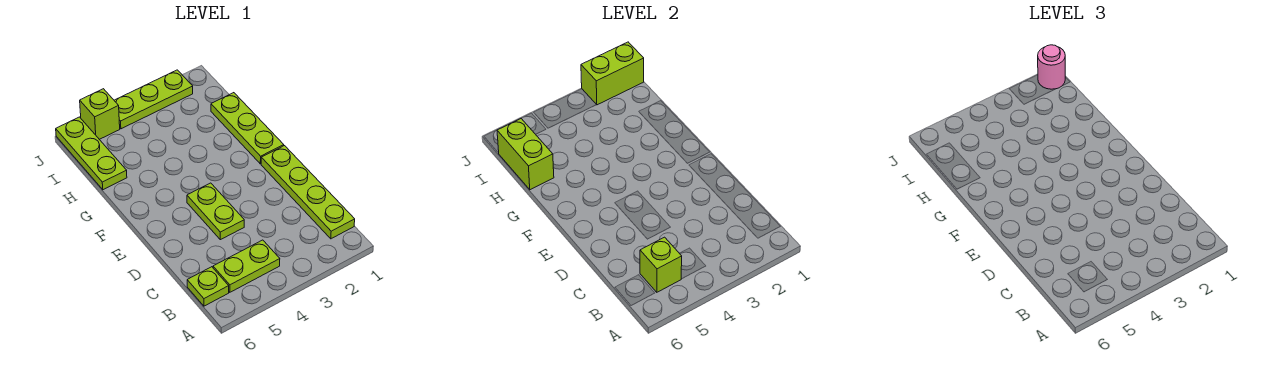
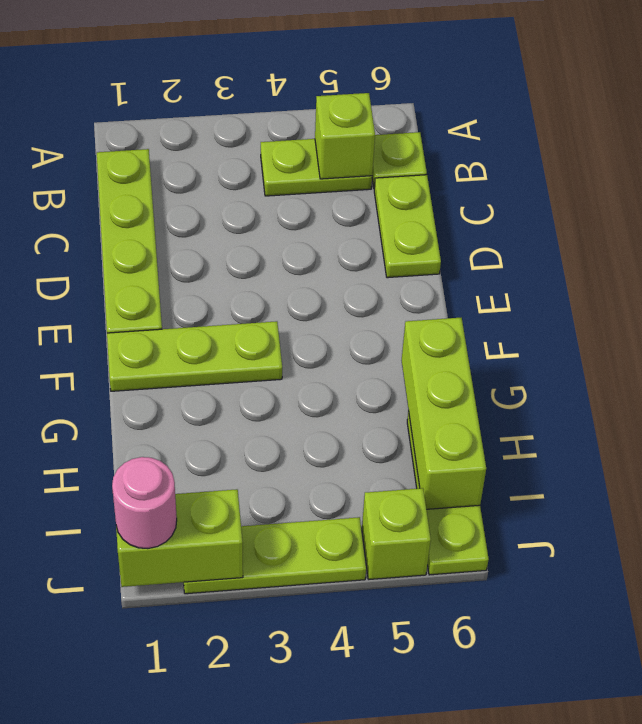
lime plate D4:E4 level 1 -> lime plate C6:D6 level 1
lime plate F1:H1 level 1 -> lime plate F1:F3 level 1
lime brick H6:I6 level 2 -> lime brick G6:I6 level 2

